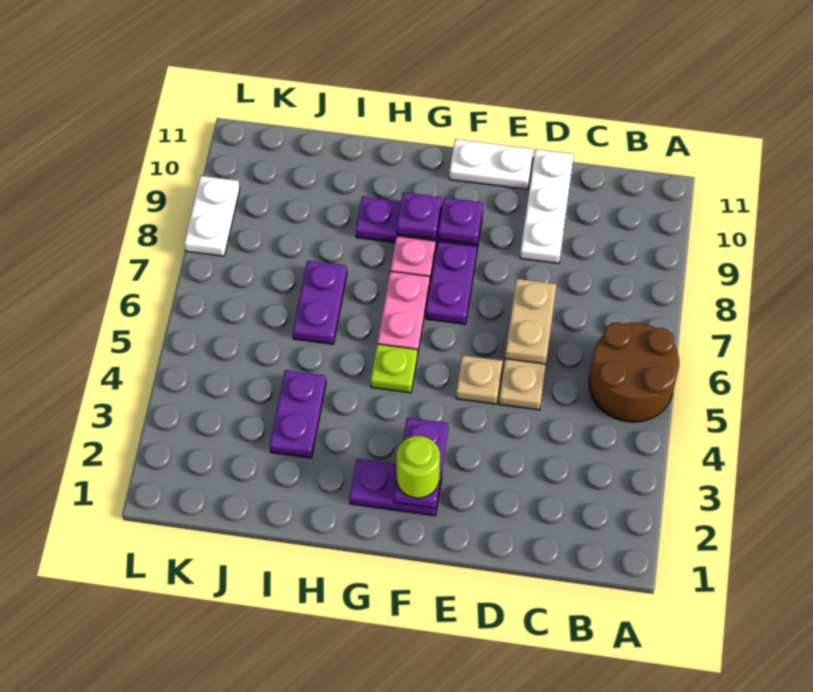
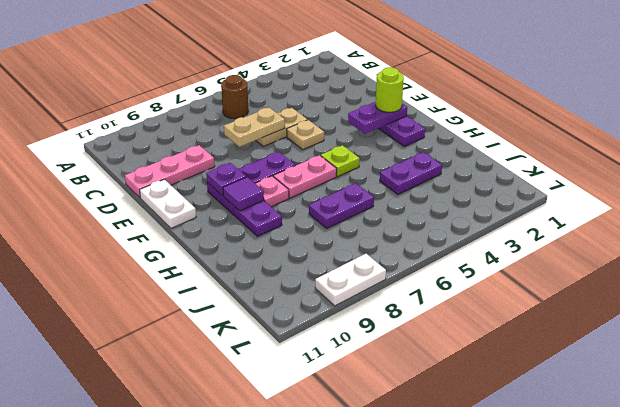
brown round brick A5:B6 level 1 -> brown round brick B6 level 1
white plate D9:D11 level 1 -> pink plate D9:D11 level 1
purple plate G9 level 2 -> purple tile G9 level 2

